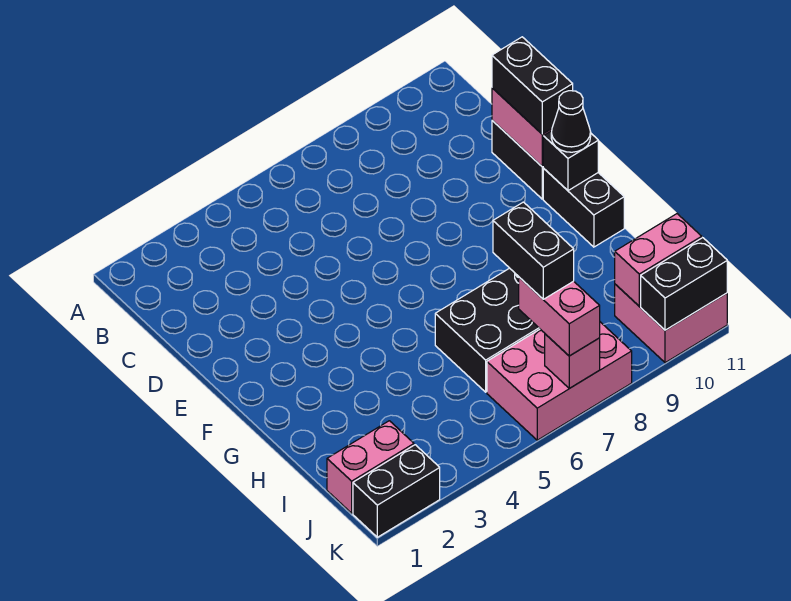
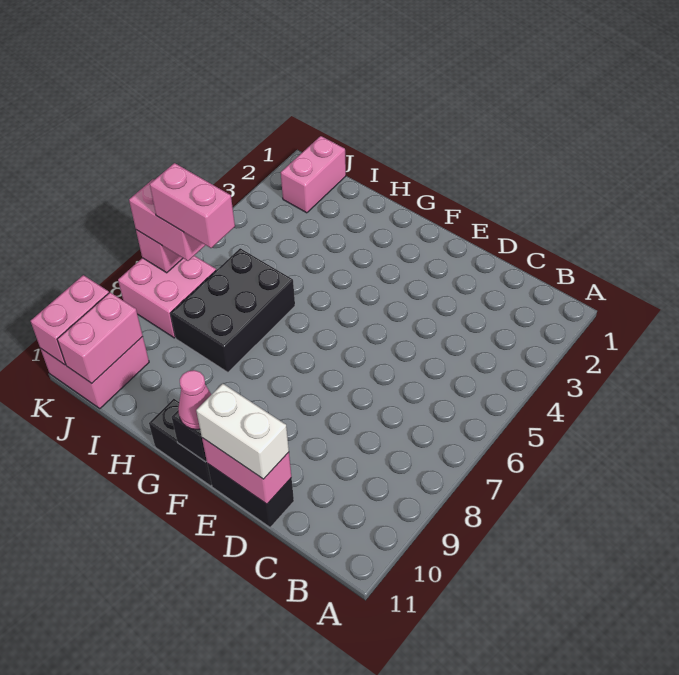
black brick D11:E11 level 3 -> white brick D11:E11 level 3
black cone F11 level 3 -> pink cone F11 level 3
black brick I7:J7 level 4 -> pink brick I7:J7 level 4
pink brick J6:K8 level 1 -> pink brick J7:K8 level 1
black brick K1:K2 level 1 -> none
black brick K10:K11 level 2 -> pink brick K10:K11 level 2

